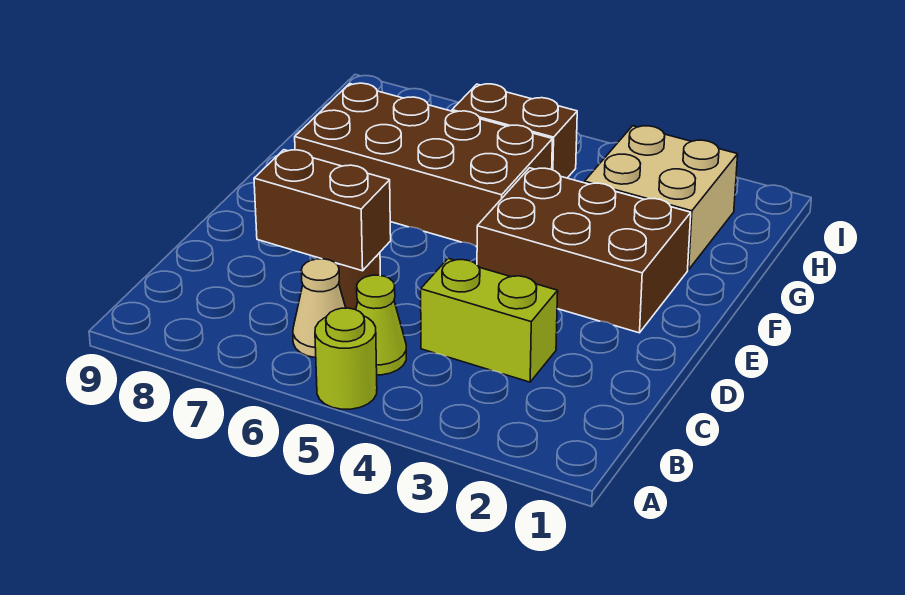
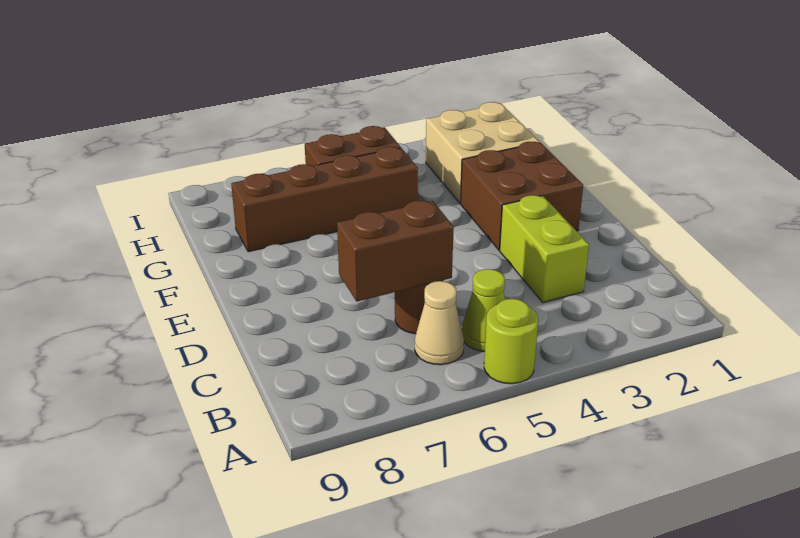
lime brick C3:C4 level 1 -> lime brick C3:D3 level 1
brown brick E2:F4 level 1 -> brown brick E2:F3 level 1
brown brick F5:G8 level 1 -> brown brick G5:G8 level 1

